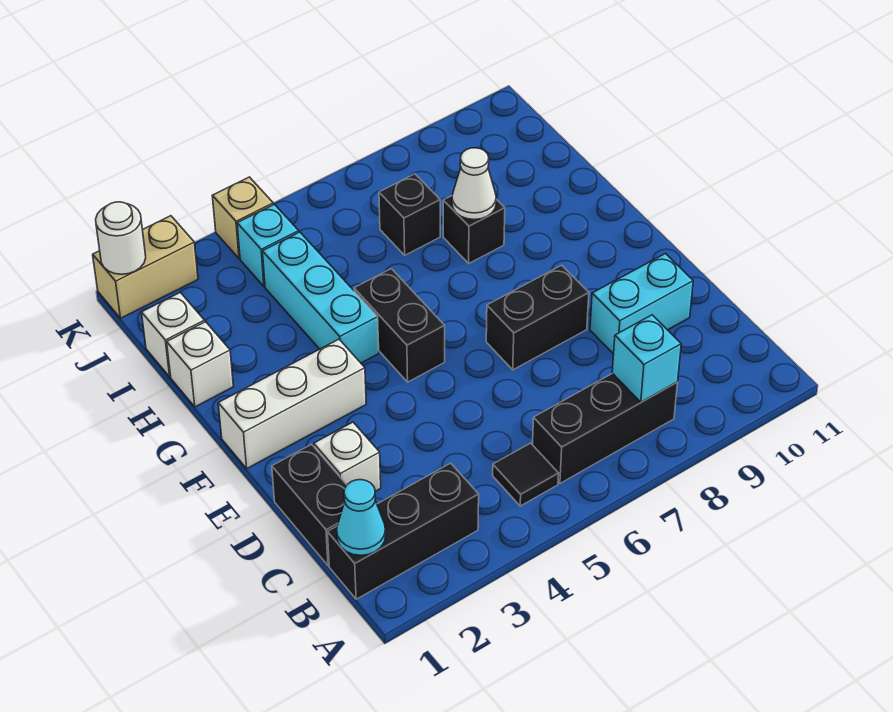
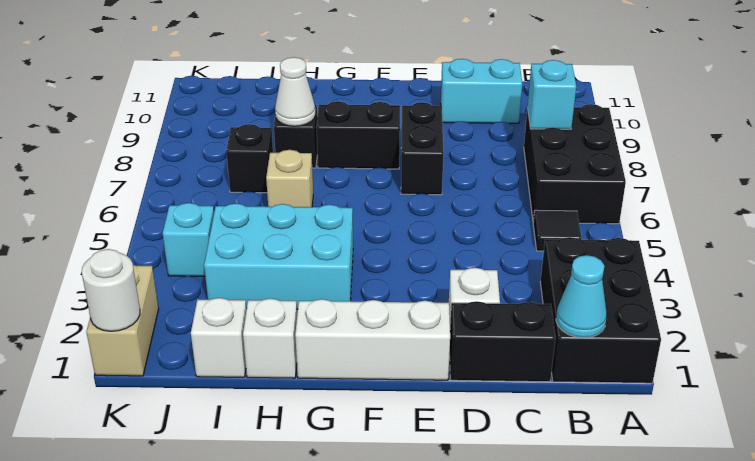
black brick B1:B3 level 1 -> black brick A1:B3 level 1
black brick B6:B8 level 1 -> black brick A6:B8 level 1
cyan brick D9:D10 level 1 -> cyan brick C10:D10 level 1
white brick F1:F3 level 1 -> white brick E1:G1 level 1
black brick F5:G5 level 1 -> black brick F8:G8 level 1
cyan brick G4:I4 level 1 -> cyan brick G3:I4 level 1
tan brick K4 level 1 -> tan brick H6 level 1

